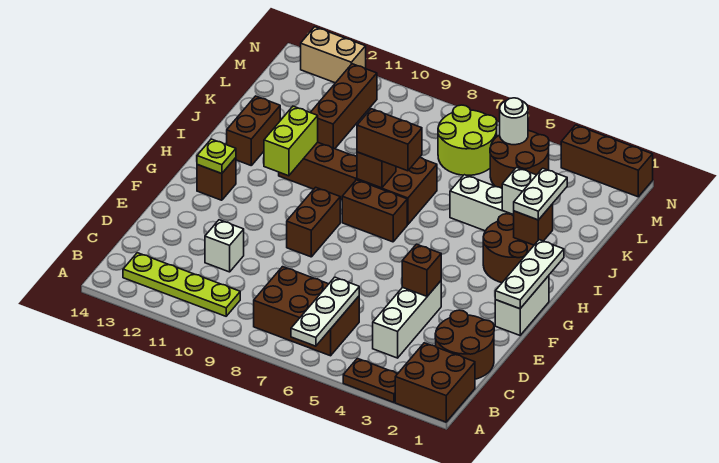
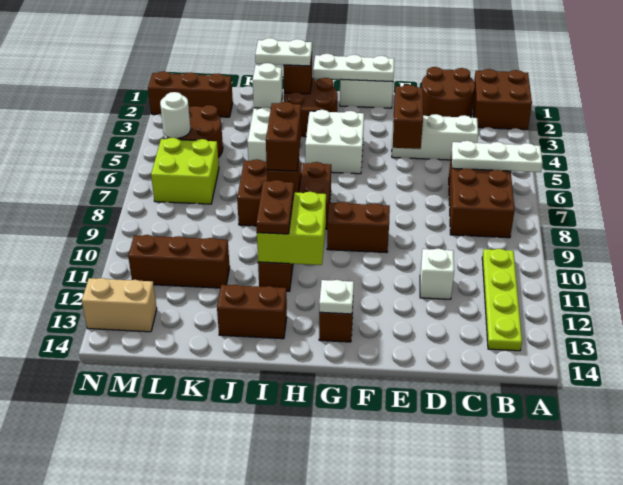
brown plate A3:A4 level 1 -> brown plate I10:I11 level 3
brown brick E4 level 2 -> brown brick E4:E5 level 2
none -> white brick G4:H5 level 1
lime plate G13 level 2 -> white plate G13 level 2
lime brick H11:I11 level 2 -> lime brick H10:I11 level 2
lime round brick L6:M7 level 1 -> lime brick L6:M7 level 1
brown brick N1:N3 level 1 -> brown brick L2:N2 level 1
tan brick N12:N13 level 1 -> tan brick M13:N13 level 1

